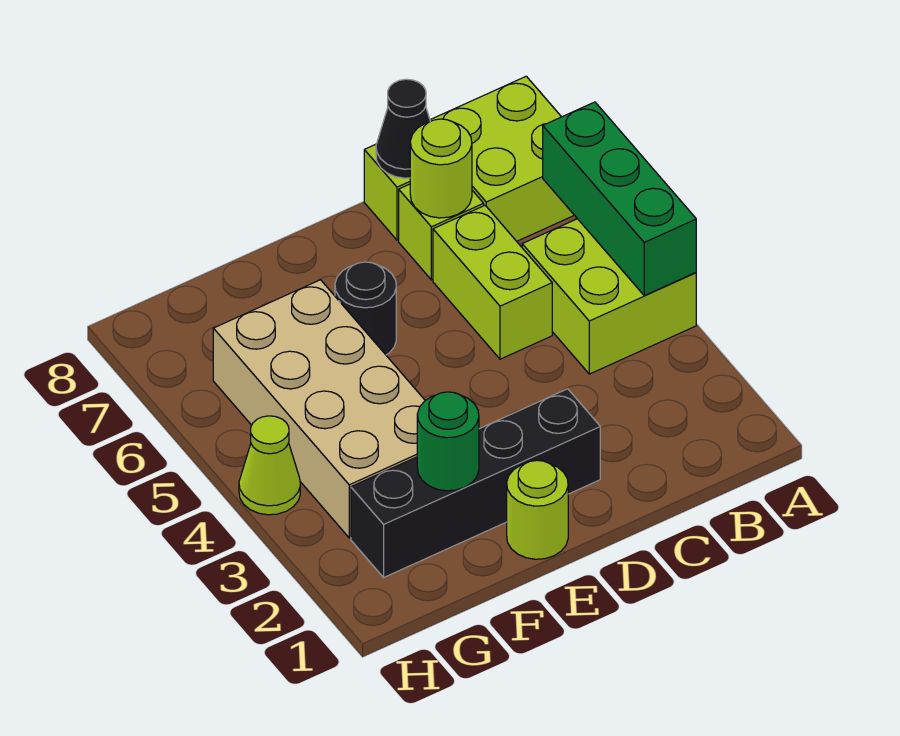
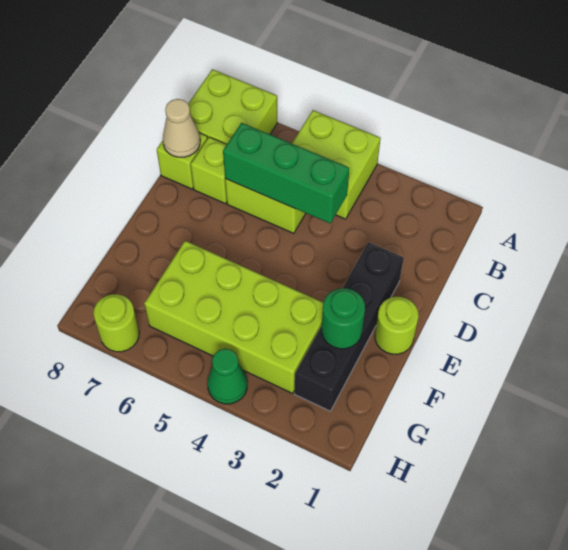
green brick A4:A6 level 2 -> green brick C4:C6 level 2
lime round brick C7 level 2 -> lime round brick H7 level 1
black cone C8 level 2 -> tan cone C8 level 2
black round brick E6 level 1 -> none
tan brick F3:G6 level 1 -> lime brick F3:G6 level 1
lime cone H4 level 1 -> green cone H4 level 1

